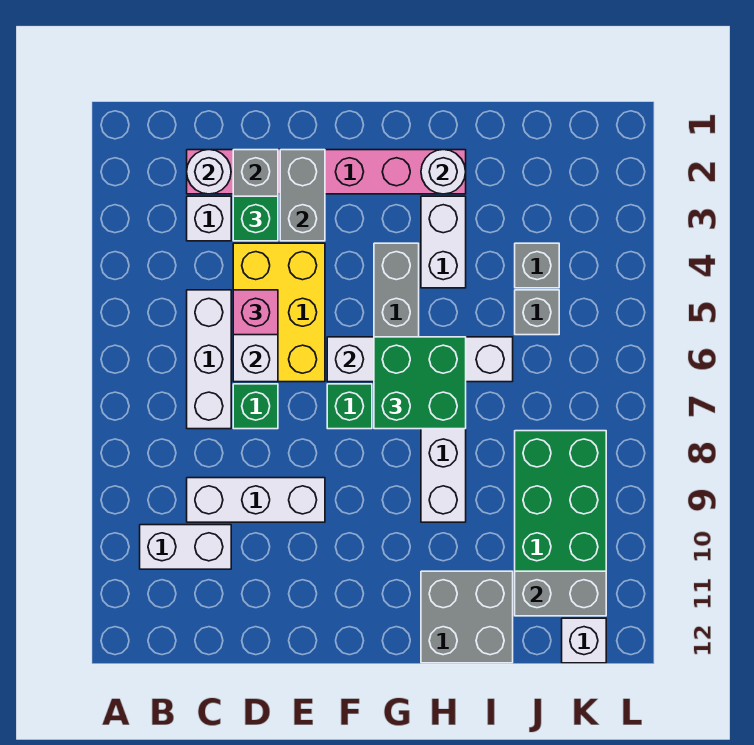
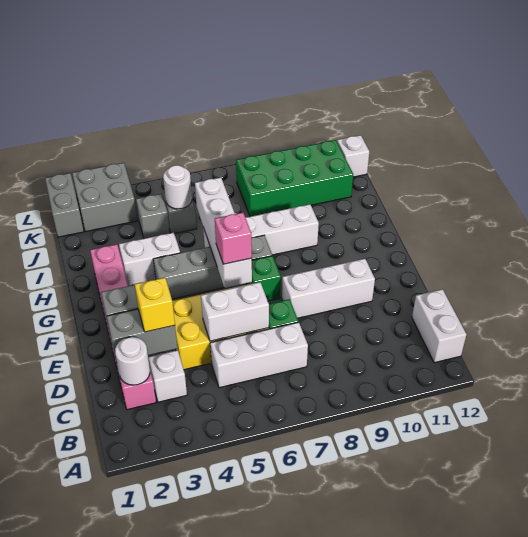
white brick B10:C10 level 1 -> white brick B12:C12 level 1
white brick C9:E9 level 1 -> white brick E8:E10 level 1
green brick D3 level 3 -> yellow brick D3 level 3
pink brick D5 level 3 -> pink brick F6 level 3
green brick G6:H7 level 3 -> none
white round brick H2 level 2 -> white round brick J5 level 2
grey brick H11:I12 level 1 -> grey brick K2:L3 level 1
grey brick J11:K11 level 2 -> grey brick K1:L1 level 1

